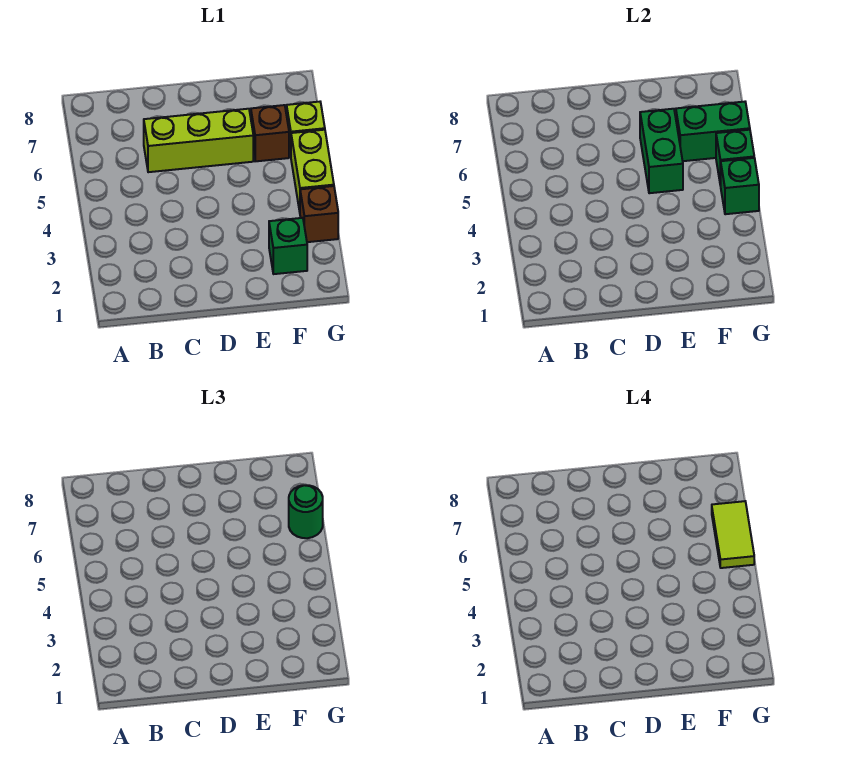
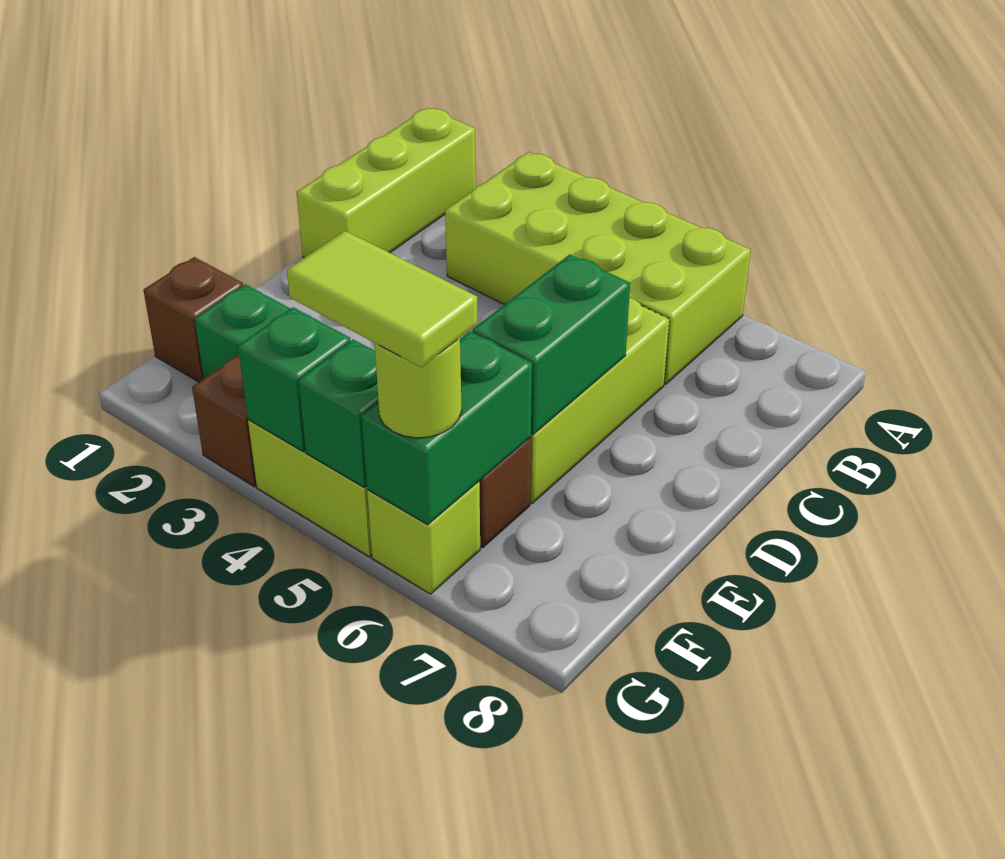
none -> lime brick A1:C1 level 1
none -> lime brick A3:B6 level 1
green brick E5:E6 level 2 -> green brick D6:E6 level 2
none -> brown brick F1 level 1
green round brick G6 level 3 -> lime round brick G6 level 3

